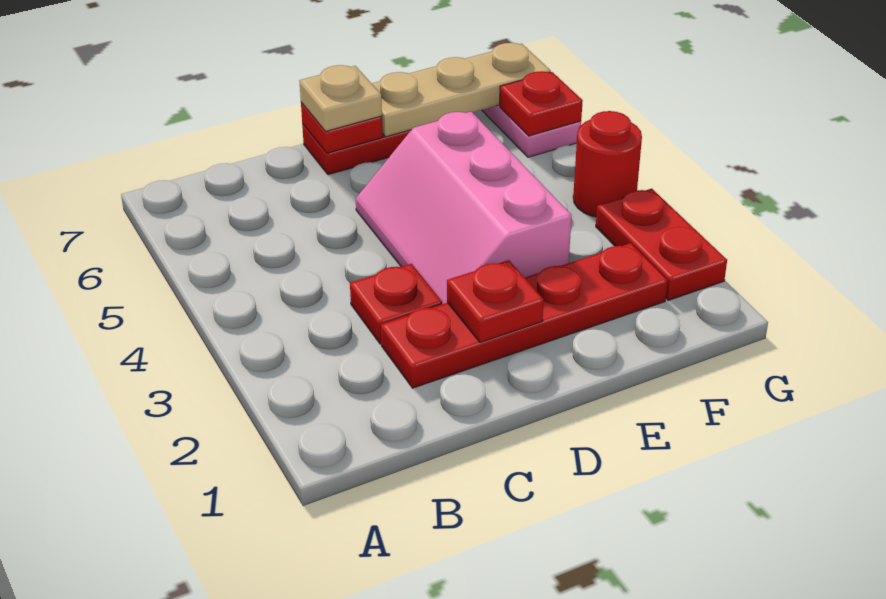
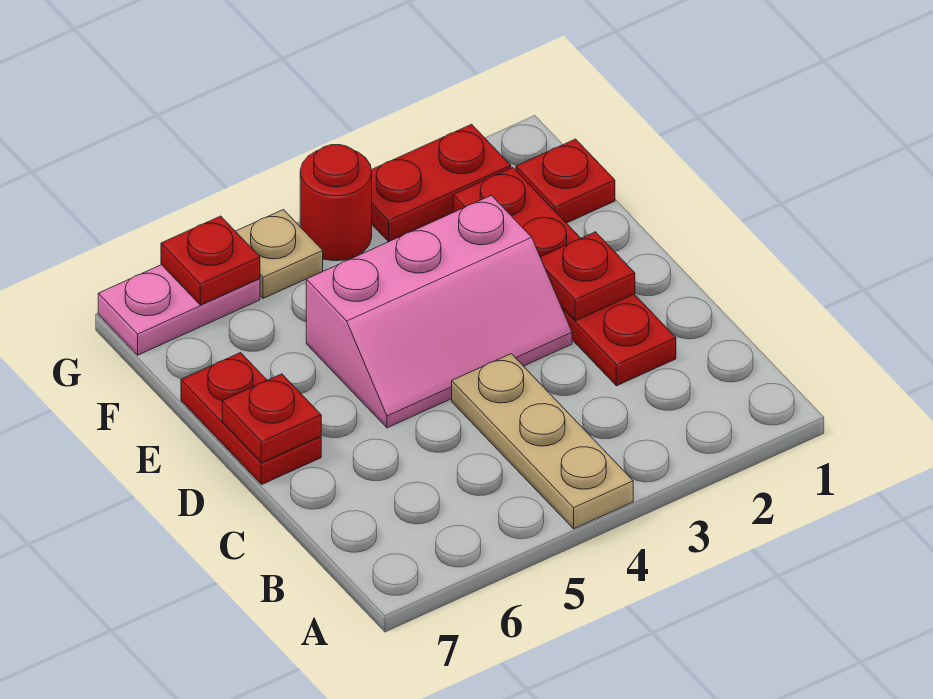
red plate C3 level 1 -> red plate F1 level 1
tan plate D7 level 3 -> tan plate G5 level 1
tan plate E7:G7 level 2 -> tan plate A4:C4 level 1

